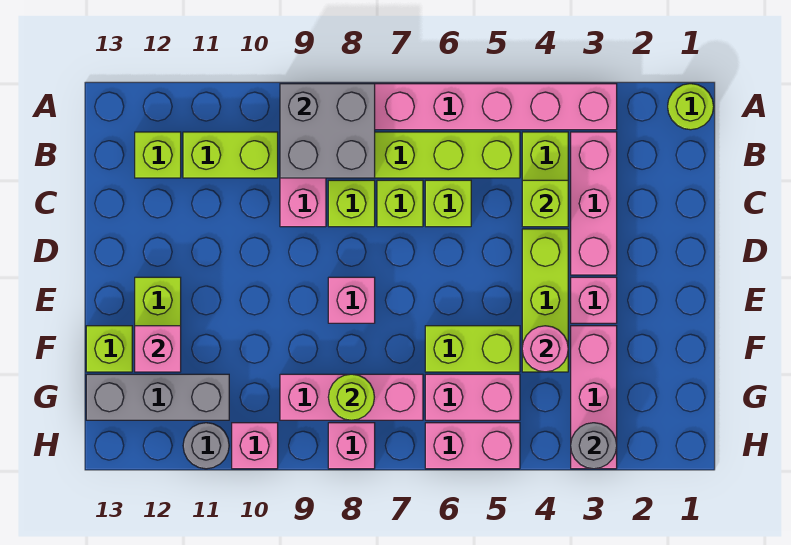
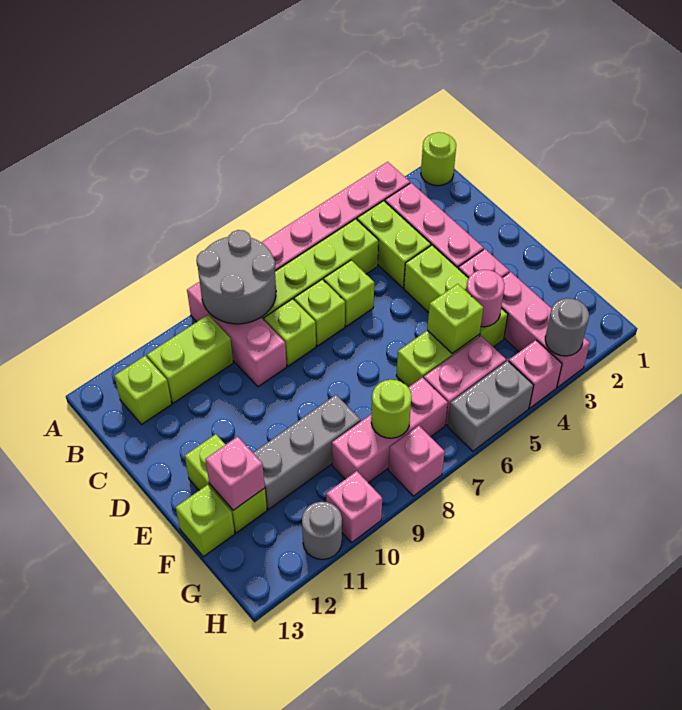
grey brick A8:B9 level 2 -> grey round brick A8:B9 level 2
lime brick C4 level 2 -> lime brick F5 level 2
pink brick E8 level 1 -> pink brick H4 level 1
grey brick G11:G13 level 1 -> grey brick F9:F11 level 1
pink brick H5:H6 level 1 -> grey brick H5:H6 level 1

